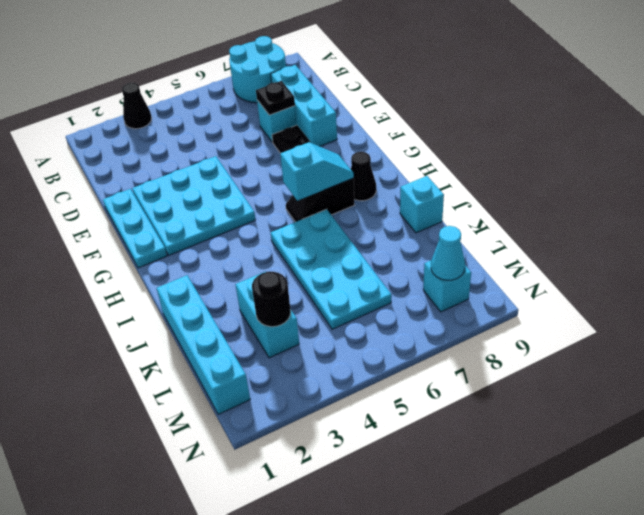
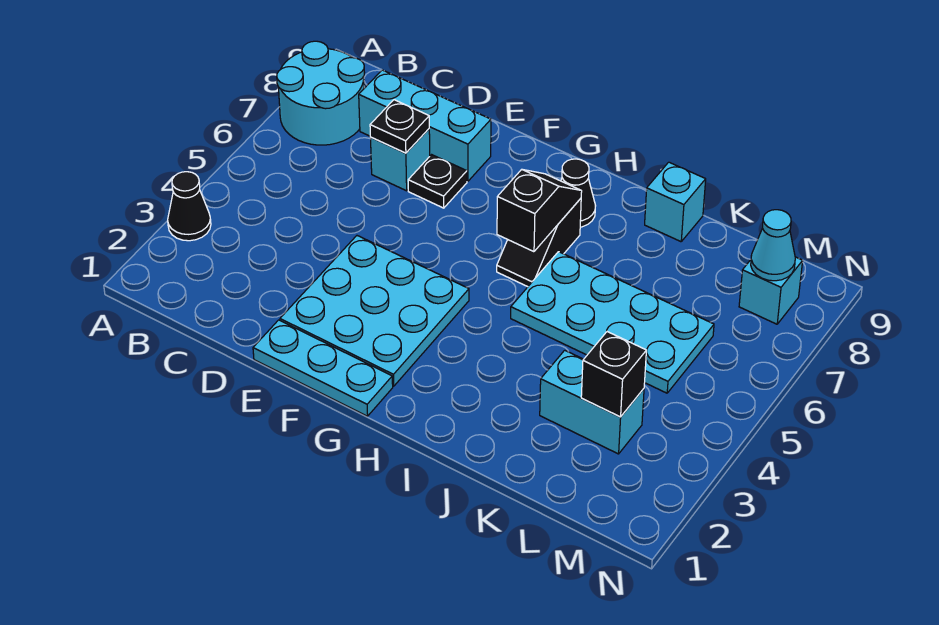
cyan slope H6:H7 level 2 top 6 -> black slope H6:H7 level 2 top 6
cyan brick J1:M1 level 1 -> none
black round brick L3 level 2 -> black brick L3 level 2

